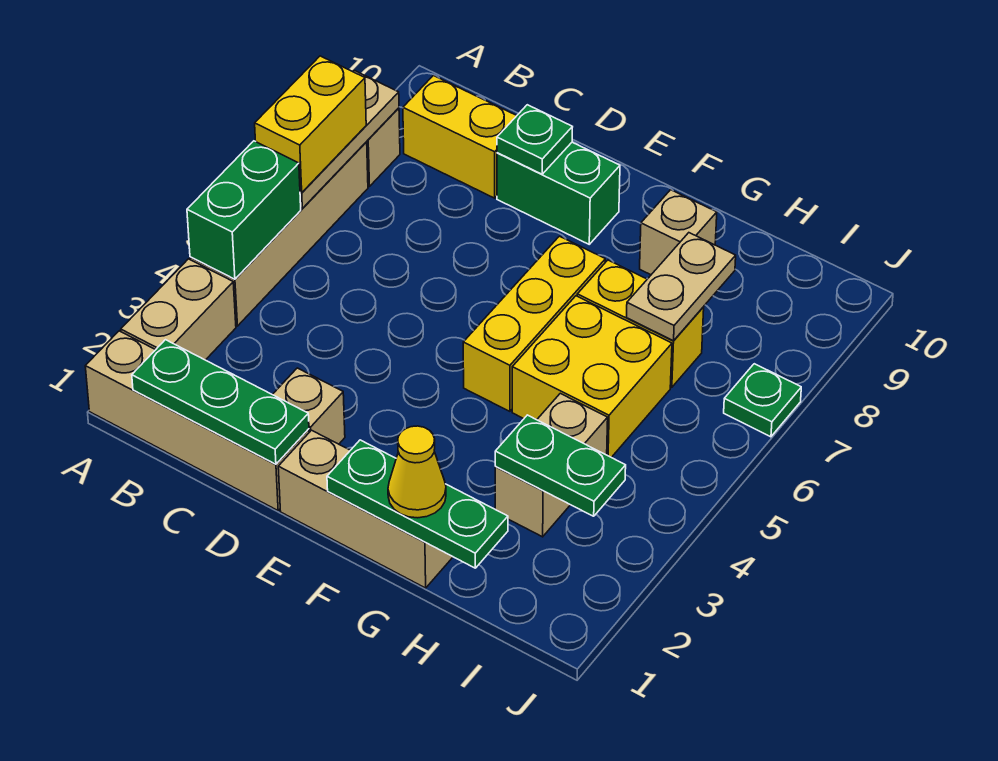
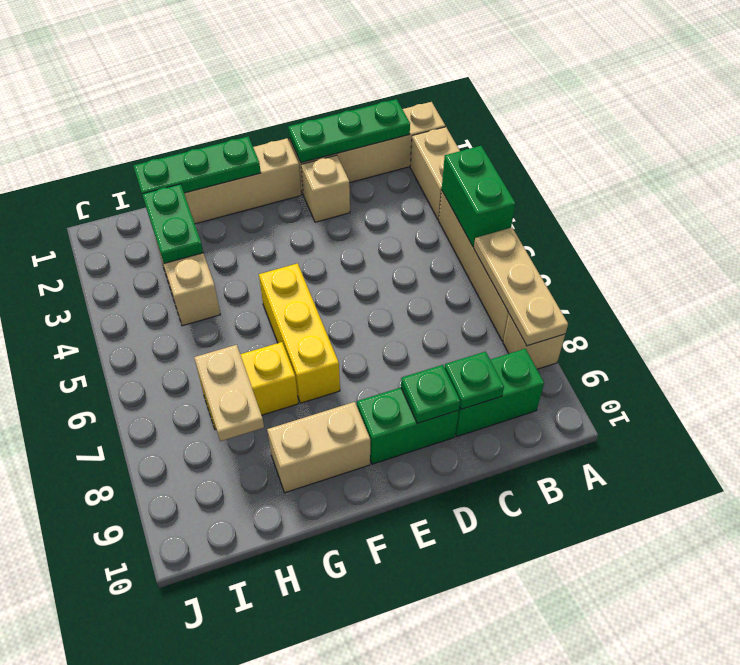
yellow brick A6:A7 level 3 -> none
yellow brick B9:C9 level 1 -> green brick B9:C9 level 1
yellow cone G1 level 3 -> none
yellow brick G5:H6 level 1 -> none
tan brick G9 level 1 -> tan brick F9:G9 level 1
green plate H3:I3 level 2 -> green plate H2:H3 level 2
green plate J7 level 1 -> green plate C9 level 2

